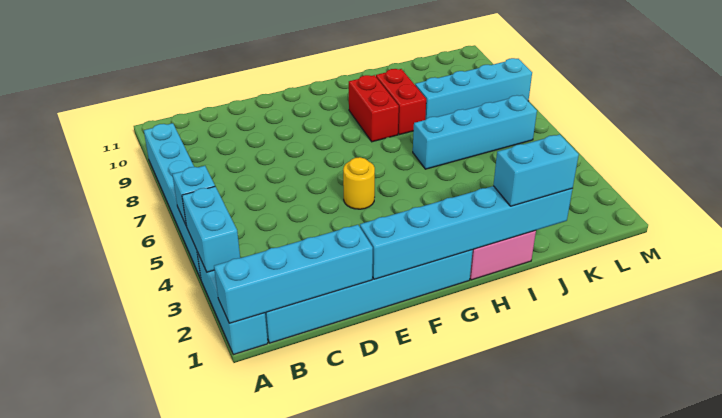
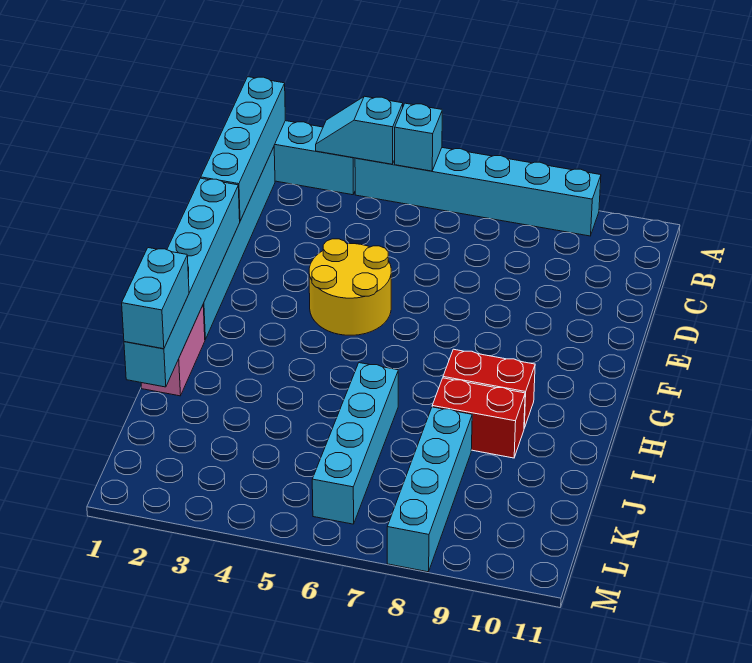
cyan brick A3:A4 level 2 -> cyan slope A3:A4 level 2 top 4
yellow round brick F5 level 1 -> yellow round brick E4:F5 level 1

